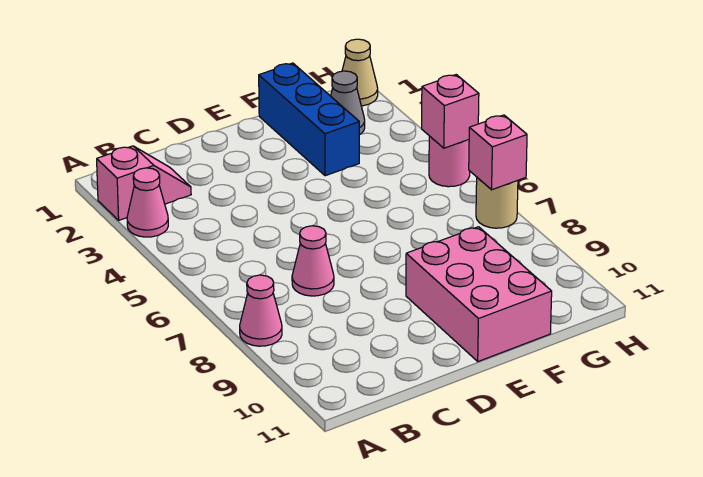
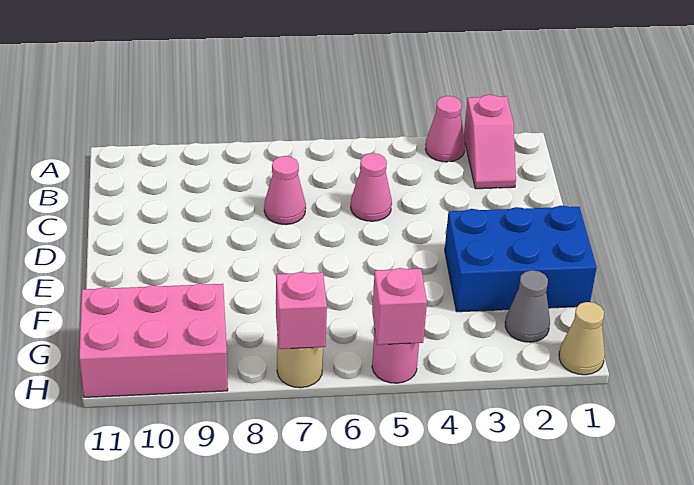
pink cone A8 level 1 -> pink cone C5 level 1
pink brick E9:F11 level 1 -> pink brick G9:H11 level 1
blue brick F1:F3 level 1 -> blue brick E1:F3 level 1

